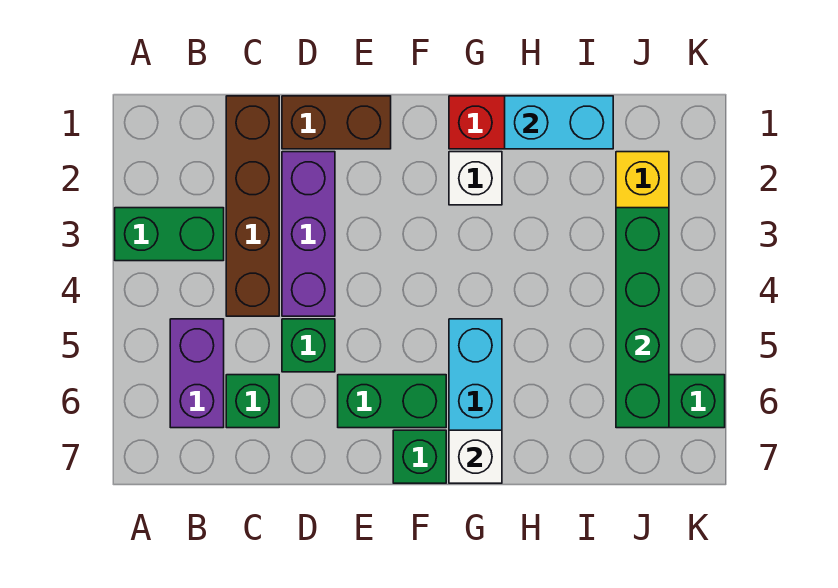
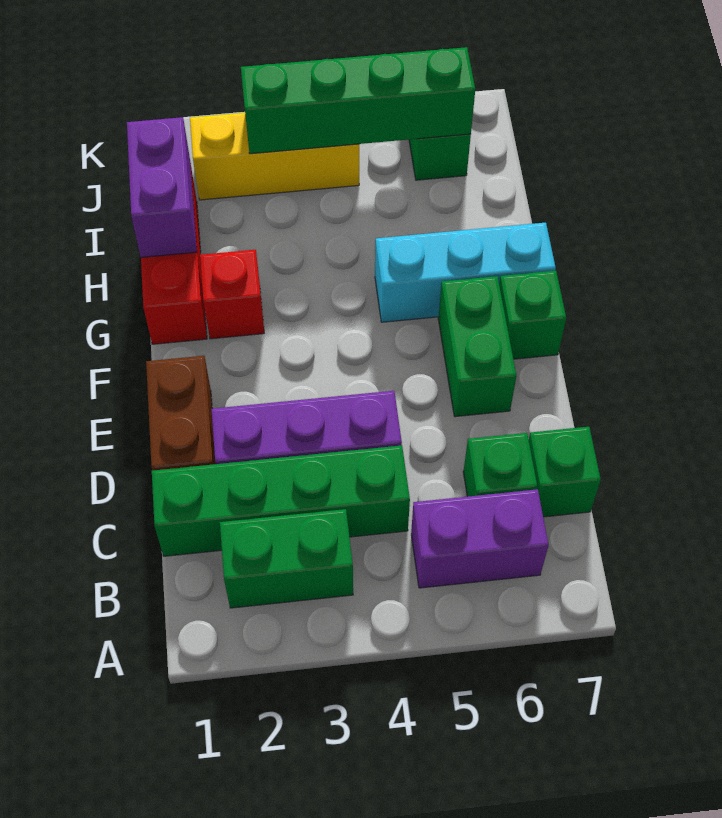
green brick A3:B3 level 1 -> green brick B2:B3 level 1
brown brick C1:C4 level 1 -> green brick C1:C4 level 1
green brick D5 level 1 -> green brick C7 level 1
white brick G2 level 1 -> red brick G2 level 1
white brick G7 level 2 -> none
cyan brick H1:I1 level 2 -> purple brick H1:I1 level 2

